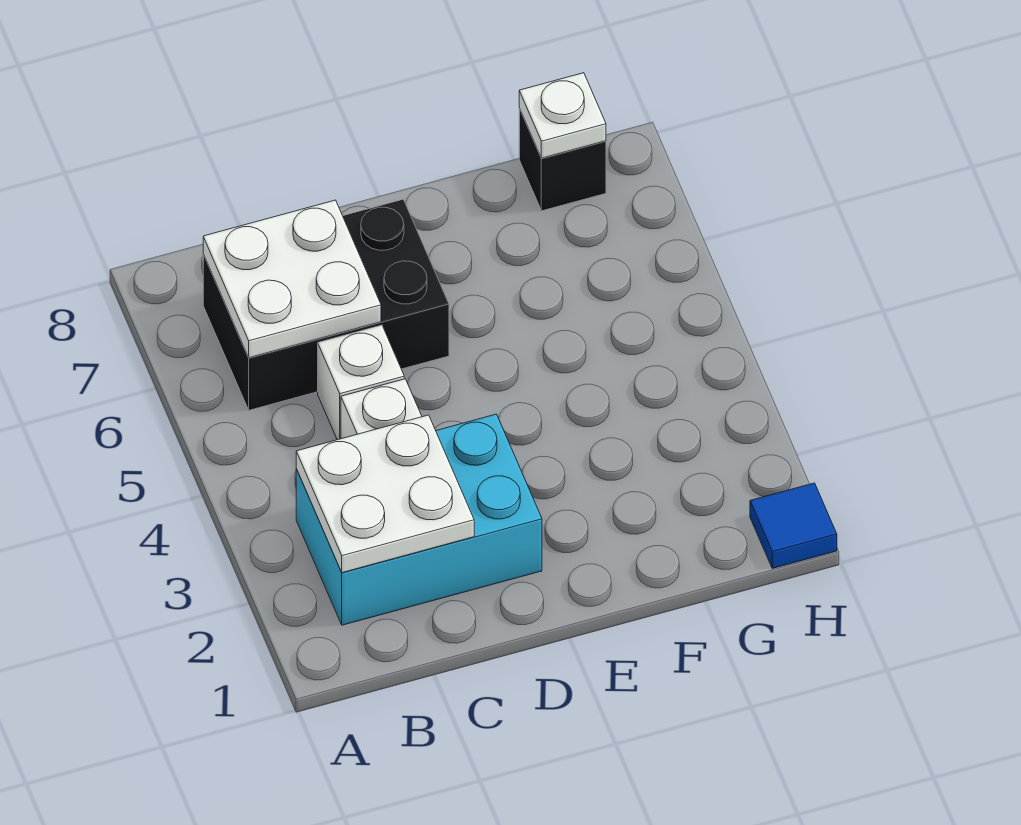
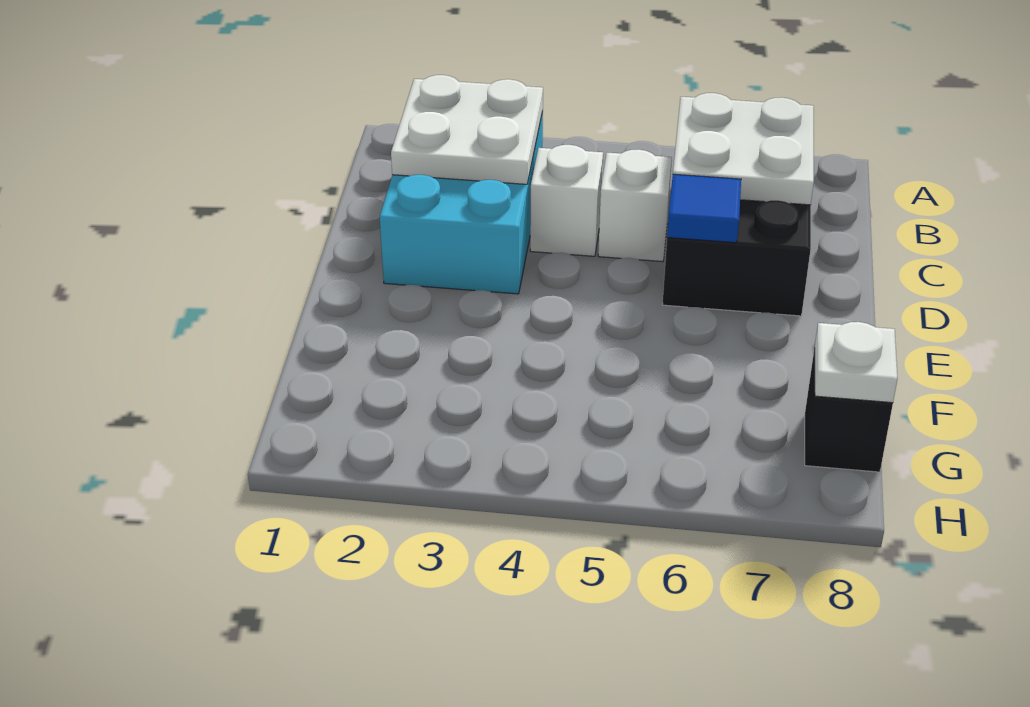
blue tile H1 level 1 -> blue tile D6 level 2

